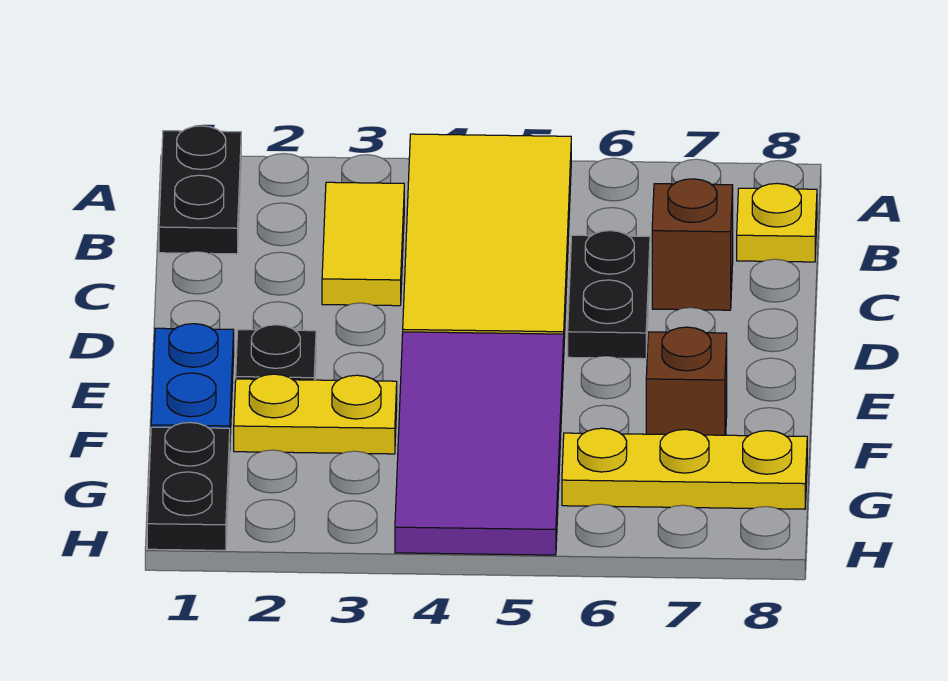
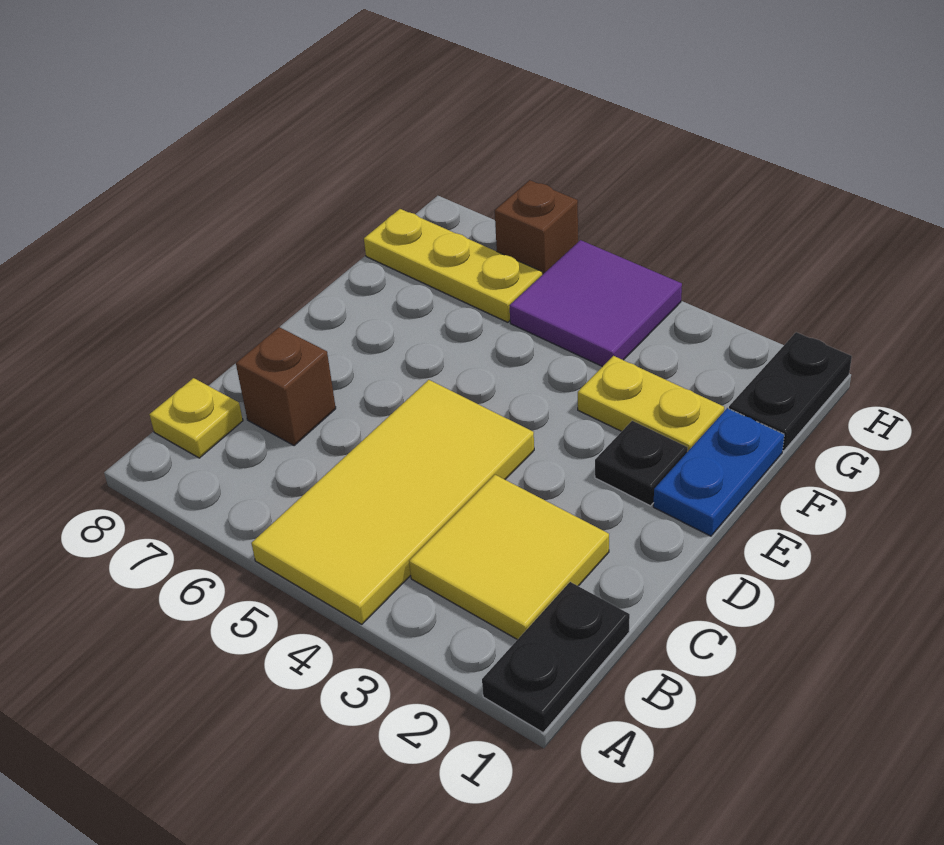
yellow tile B3:C3 level 1 -> yellow tile B2:C3 level 1
black plate C6:D6 level 1 -> none
purple tile E4:H5 level 1 -> purple tile G4:H5 level 1
brown brick F7 level 1 -> brown brick H6 level 1

